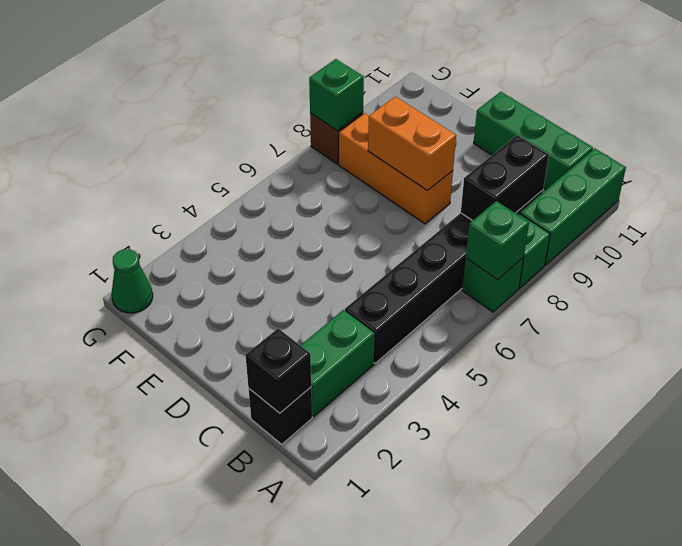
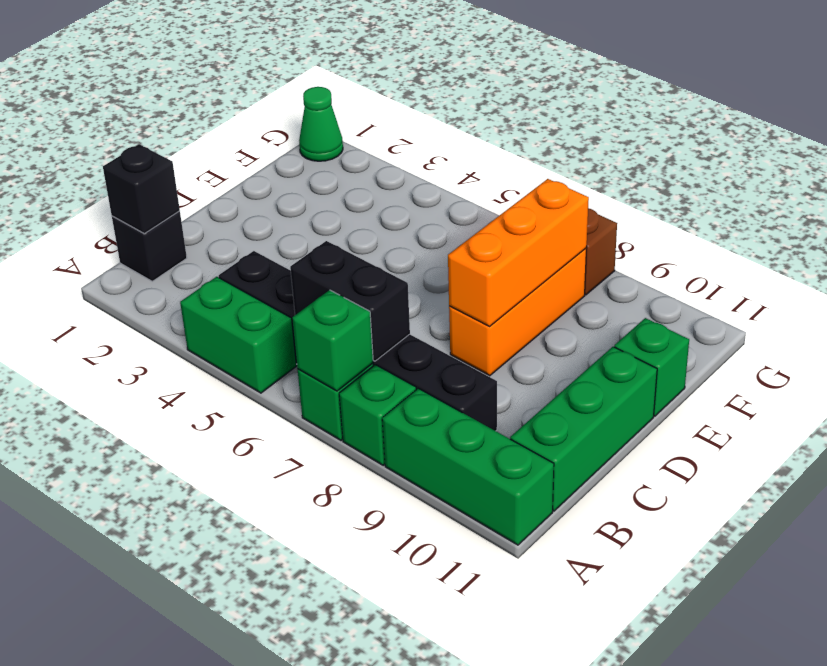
green brick B2:B3 level 1 -> green brick A4:A5 level 1
black brick B8:B9 level 2 -> black brick B6:B7 level 2
orange brick D8:E8 level 2 -> orange brick D8:F8 level 2
green brick G8 level 2 -> green brick E11 level 1

